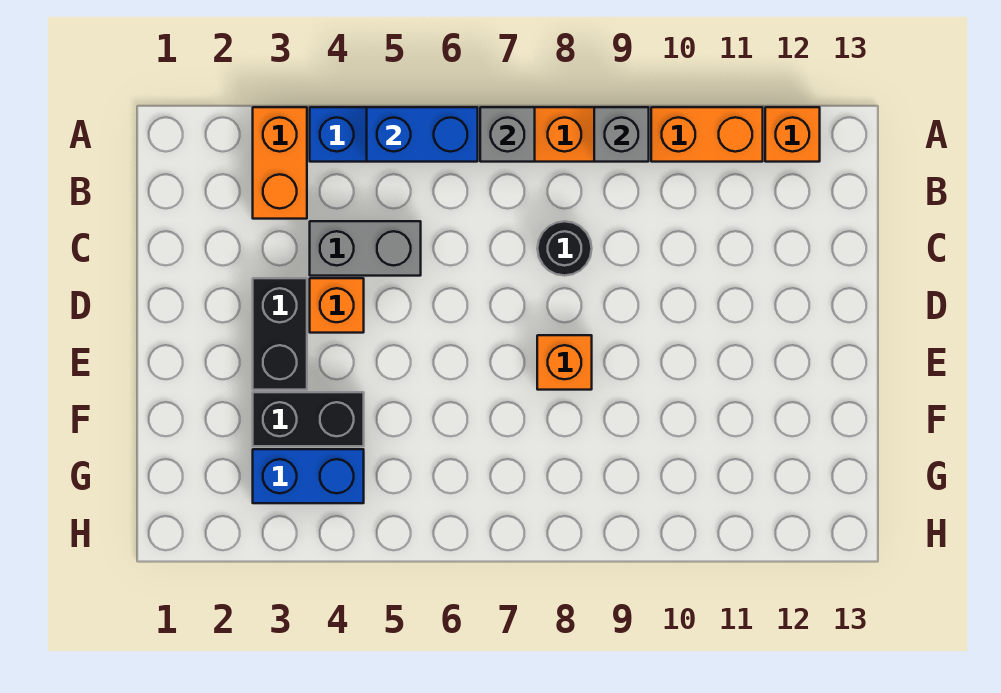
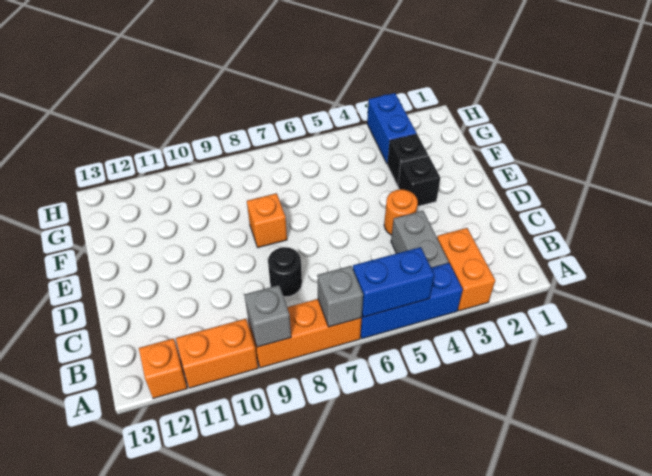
grey brick C4:C5 level 1 -> grey brick B4:C4 level 1
black brick D3:E3 level 1 -> black brick E3 level 1
orange brick D4 level 1 -> orange round brick D4 level 1
black brick F3:F4 level 1 -> black brick F3 level 1
blue brick G3:G4 level 1 -> blue brick G3:H3 level 1

